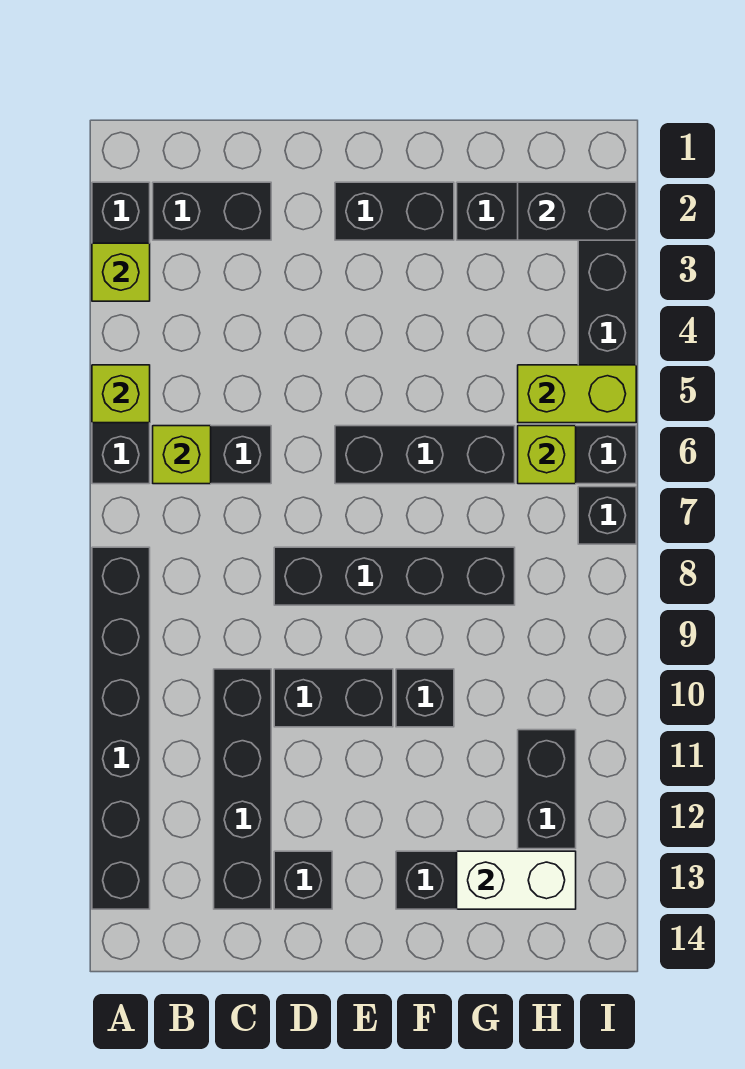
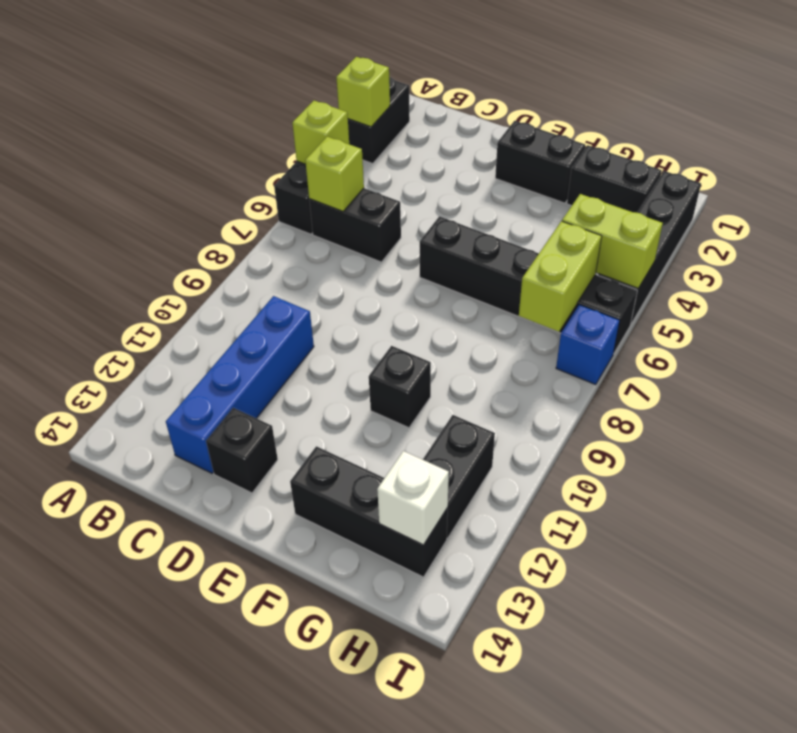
black brick A8:A13 level 1 -> none
black brick B2:C2 level 1 -> none
black brick C10:C13 level 1 -> blue brick C10:C13 level 1
black brick D8:G8 level 1 -> none
black brick D10:E10 level 1 -> none
white brick G13:H13 level 2 -> white brick H13 level 2
black brick H2:I2 level 2 -> none
lime brick H6 level 2 -> lime brick H6:H7 level 2
black brick I7 level 1 -> blue brick I7 level 1

